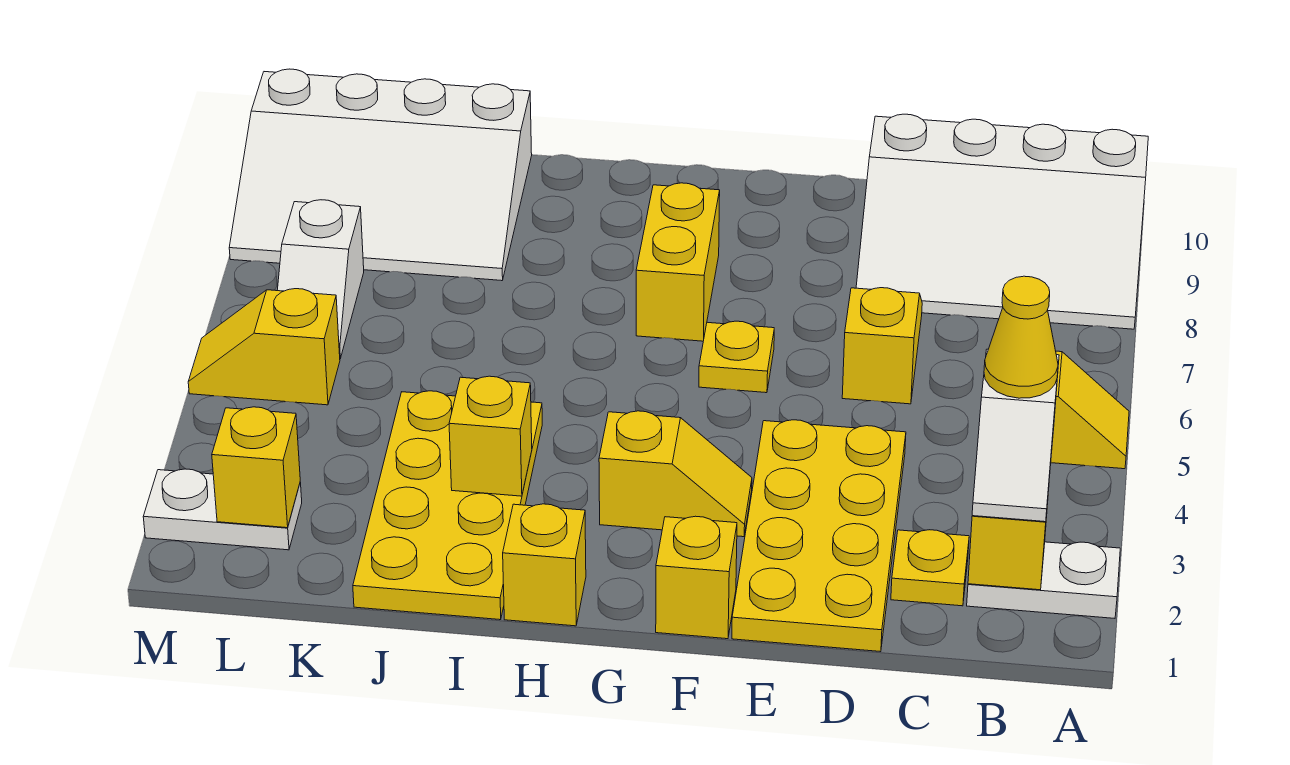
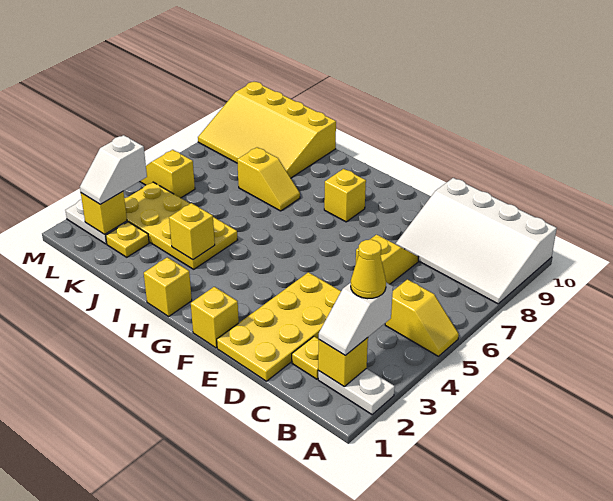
yellow slope F3:G3 level 1 top G -> yellow slope I7:J7 level 1 top J
yellow plate F6 level 1 -> yellow plate K2 level 1
yellow brick G7:G8 level 1 -> yellow brick G8 level 1
yellow plate I1:J4 level 1 -> yellow plate I3:L4 level 1
white slope J8:M10 level 1 top 10 -> yellow slope J8:M10 level 1 top 10
white slope L6:L7 level 1 top 7 -> white slope L2:L3 level 3 top 3

